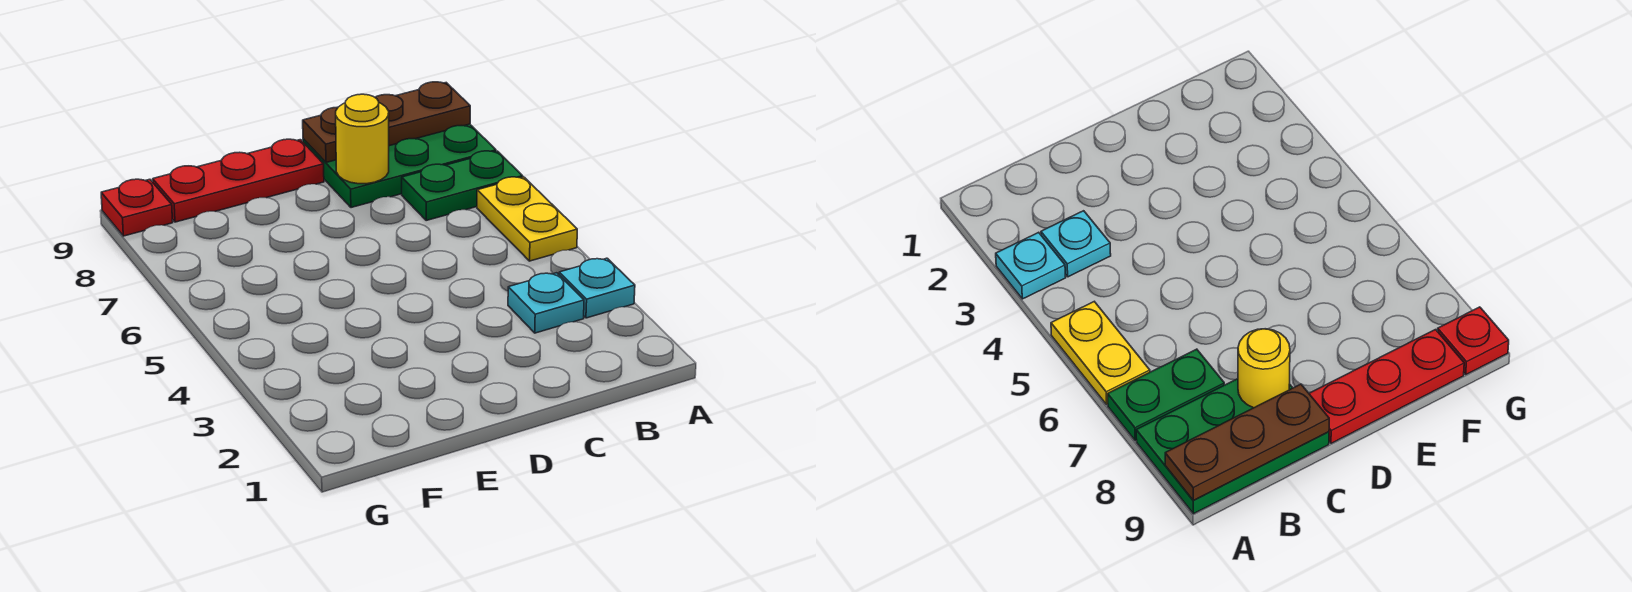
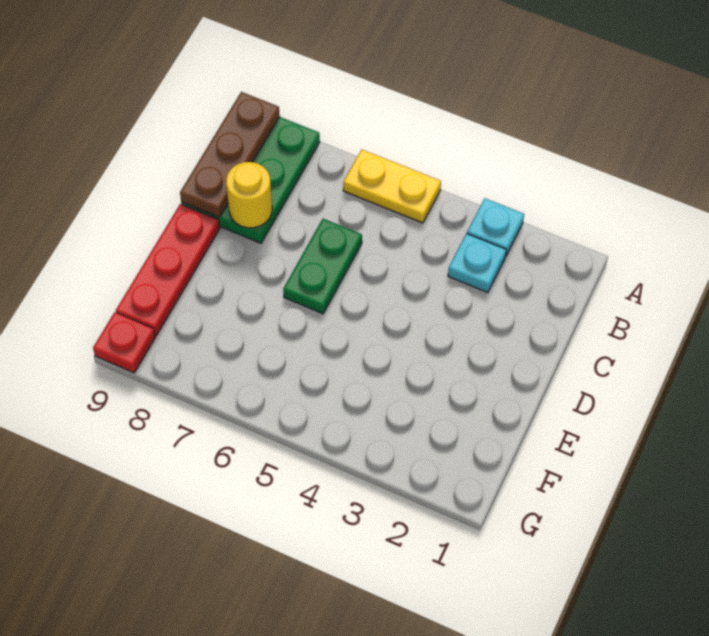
green plate A7:B7 level 1 -> green plate C6:D6 level 1

